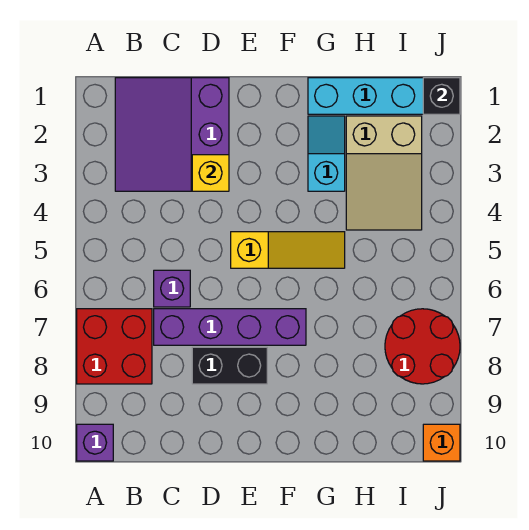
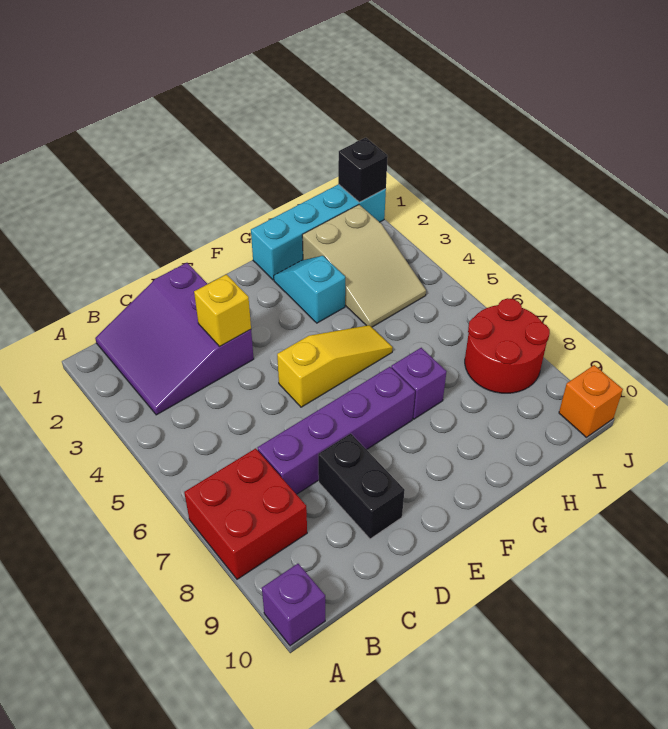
purple brick C6 level 1 -> purple brick G7 level 1
black brick D8:E8 level 1 -> black brick D8:D9 level 1

